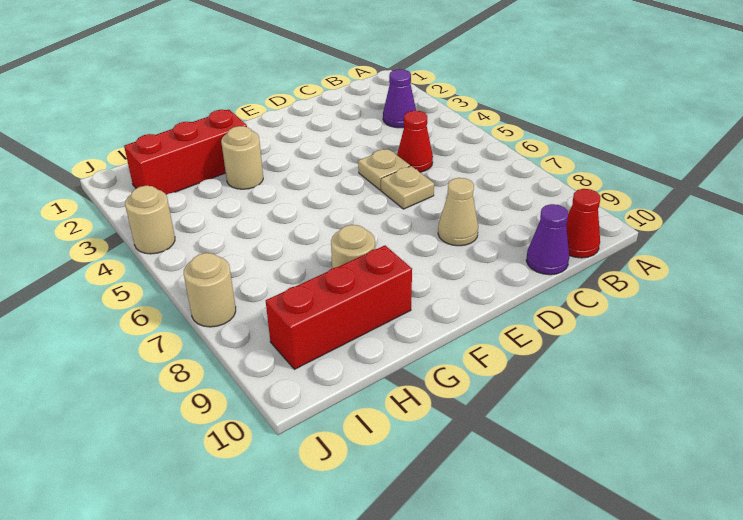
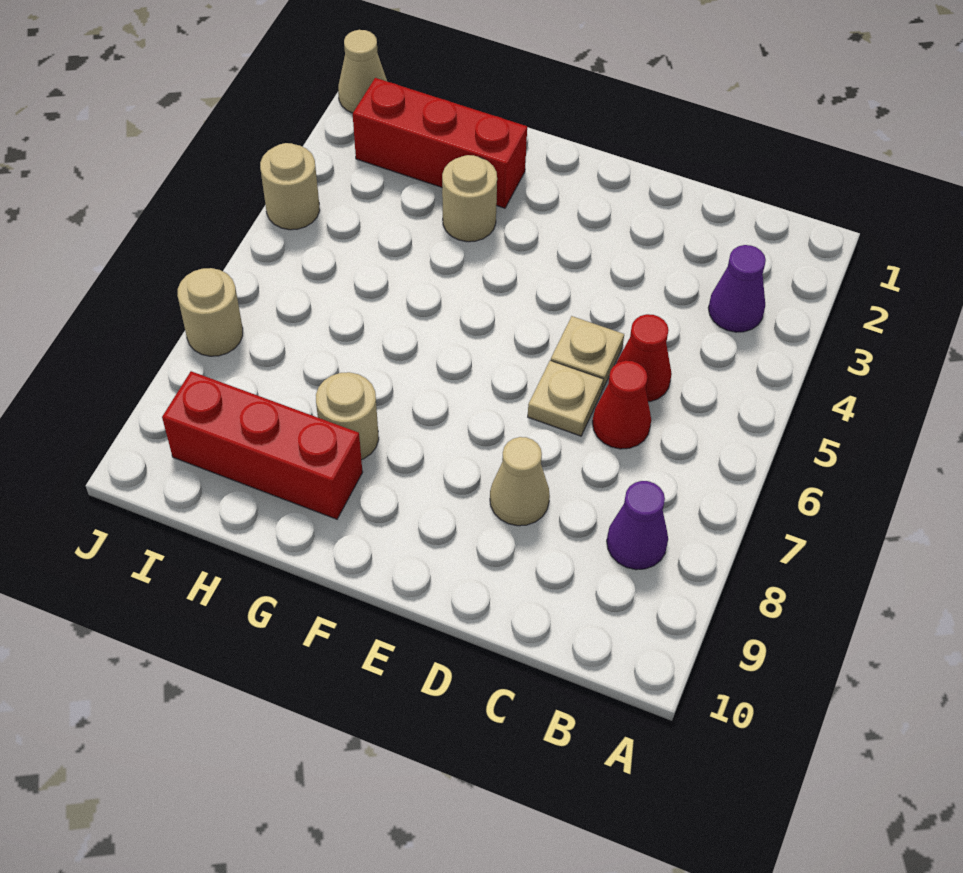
red cone B10 level 1 -> red cone C6 level 1
purple cone C10 level 1 -> purple cone B8 level 1
none -> tan cone J1 level 1

